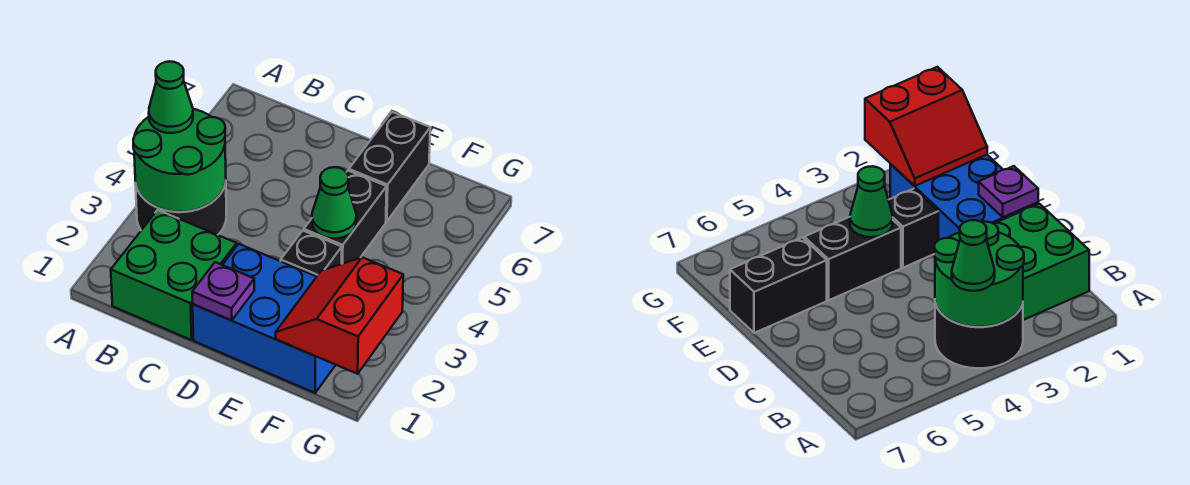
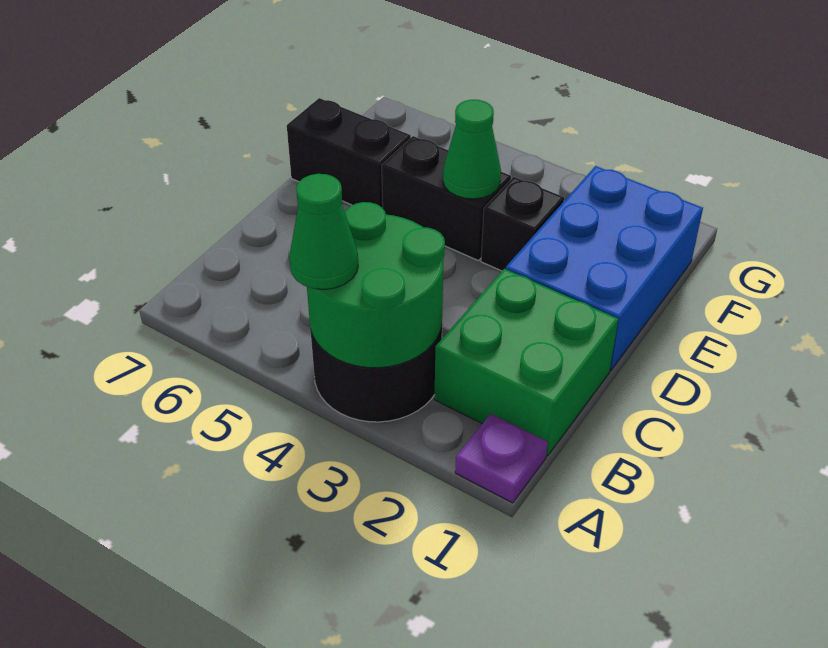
purple plate D1 level 2 -> purple plate A1 level 1
red slope F1:G2 level 2 top G -> none

